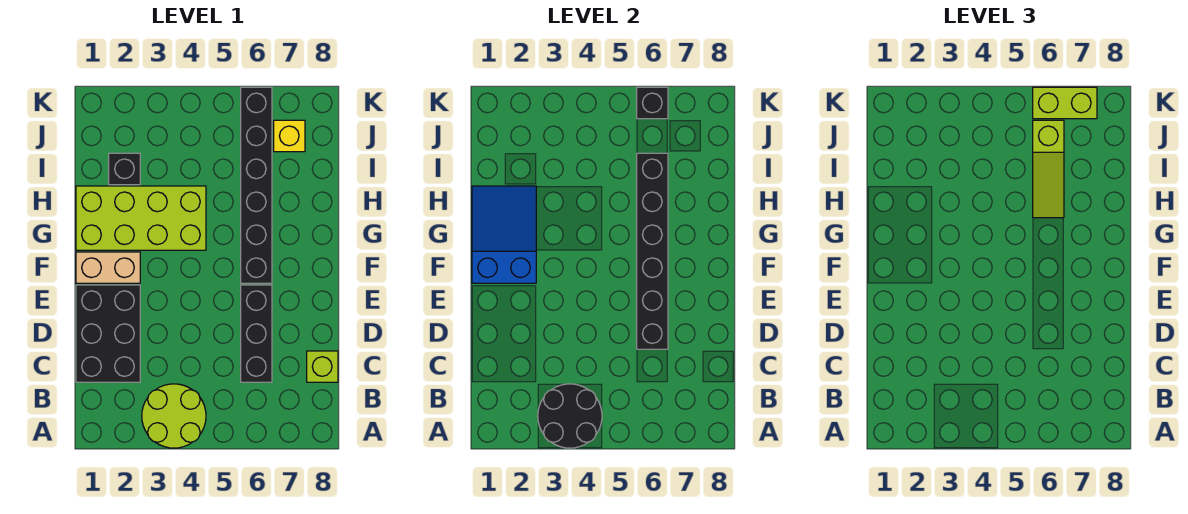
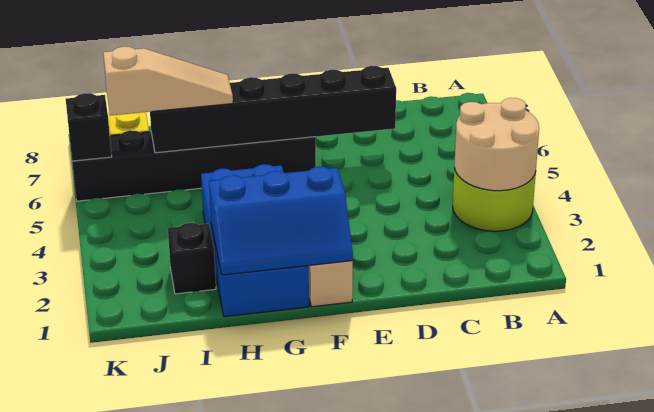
black round brick A3:B4 level 2 -> tan round brick A3:B4 level 2
black brick C1:E2 level 1 -> none
black brick C6:E6 level 1 -> none
lime brick C8 level 1 -> none
blue slope F1:H2 level 2 top F -> blue slope F1:H2 level 2 top 2
lime brick G1:H4 level 1 -> blue brick G1:H4 level 1
lime slope H6:J6 level 3 top J -> tan slope H6:J6 level 3 top J
lime brick K6:K7 level 3 -> none

